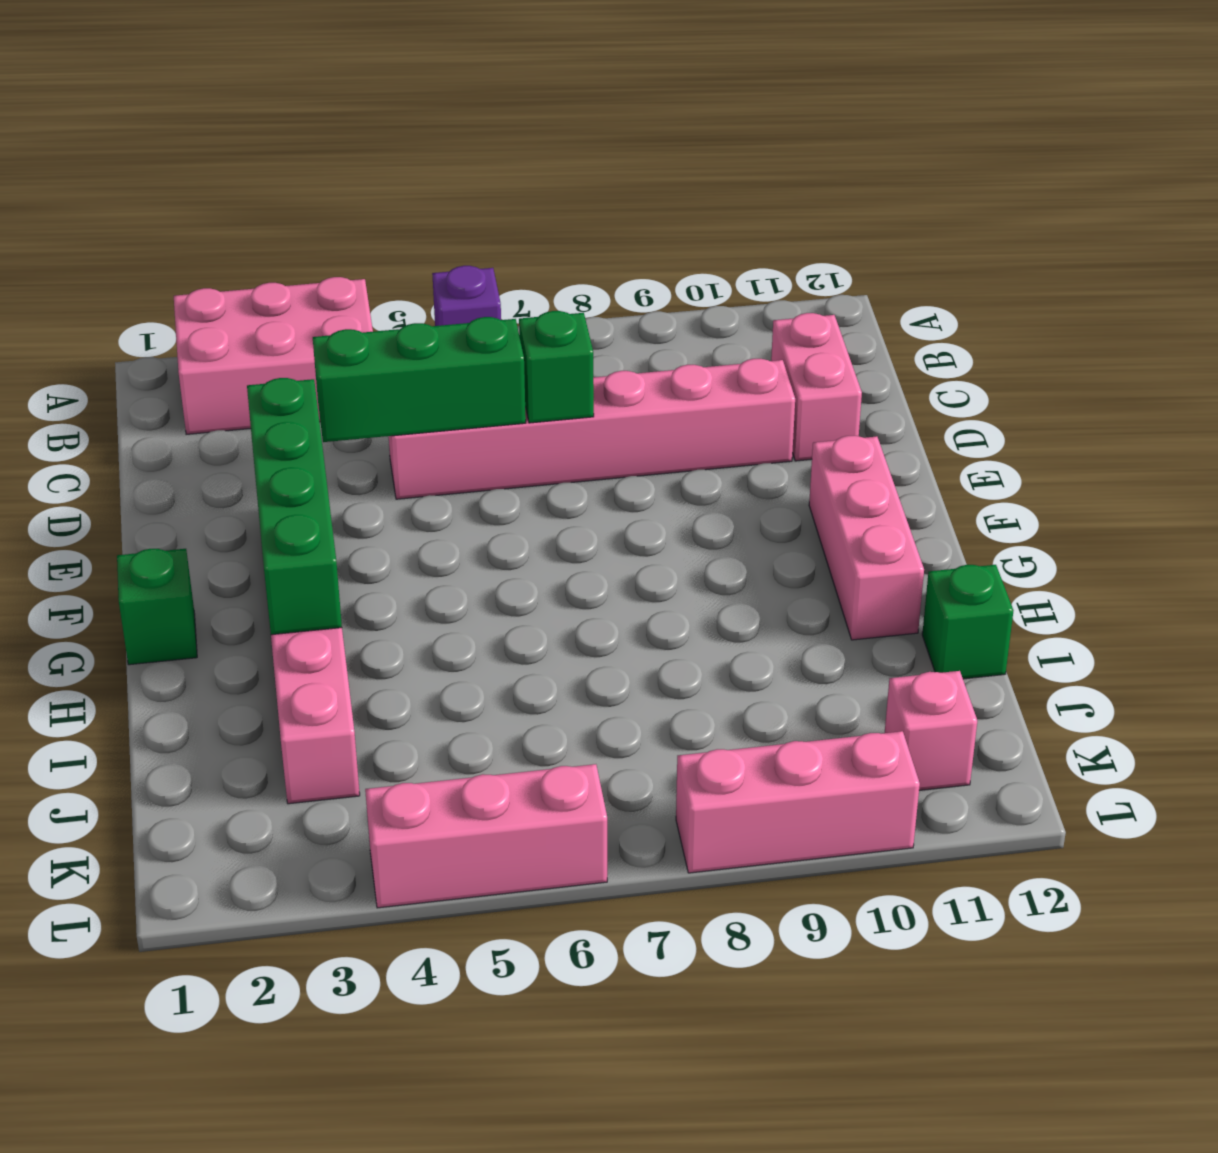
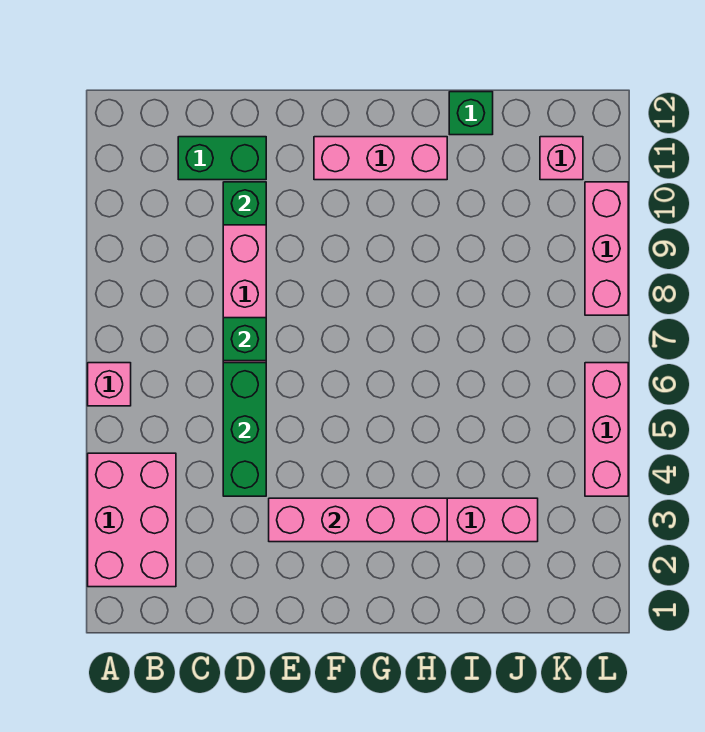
purple brick A6 level 1 -> pink brick A6 level 1
pink brick C11:D11 level 1 -> green brick C11:D11 level 1
green brick E3:H3 level 2 -> pink brick E3:H3 level 2
green brick G1 level 1 -> green brick D10 level 2

